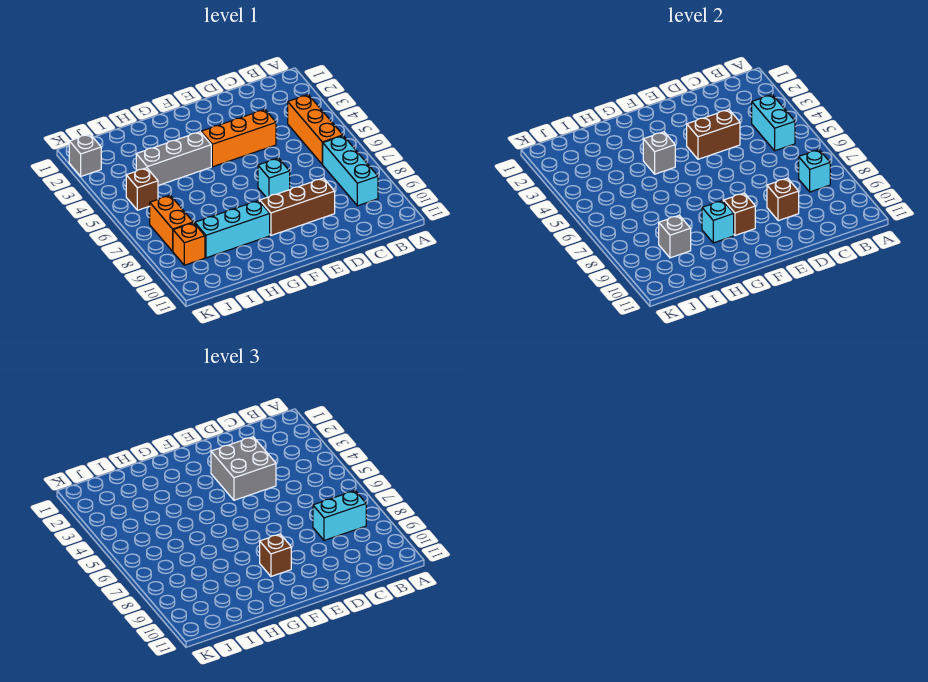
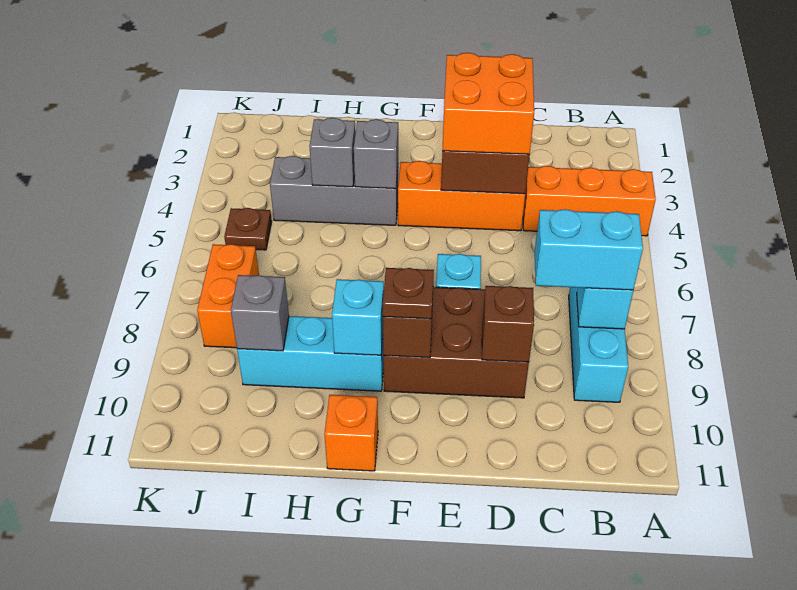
orange brick B4:B6 level 1 -> orange brick A4:C4 level 1
cyan brick B4:B5 level 2 -> none
grey brick D3:E4 level 3 -> orange brick D3:E4 level 3
brown brick D9:F9 level 1 -> brown brick D8:F9 level 1
brown brick F9 level 3 -> brown plate F9 level 3
brown brick J5 level 1 -> brown plate J5 level 1
orange brick J9 level 1 -> orange brick G11 level 1
grey brick K2 level 1 -> grey brick H4 level 2

